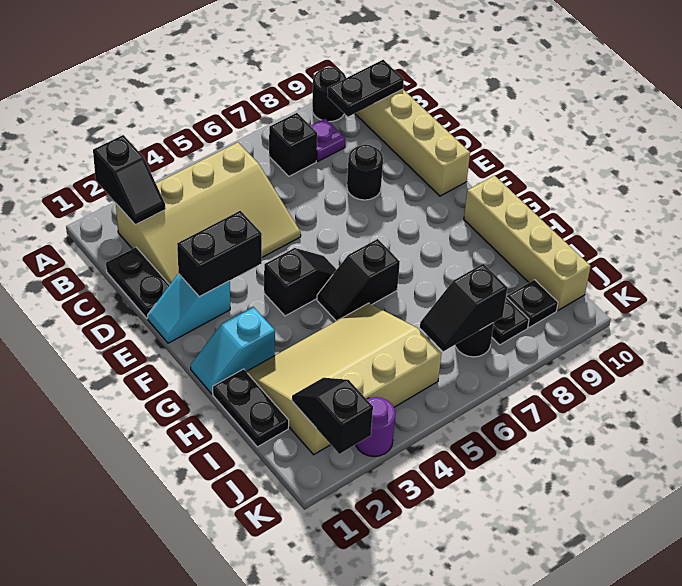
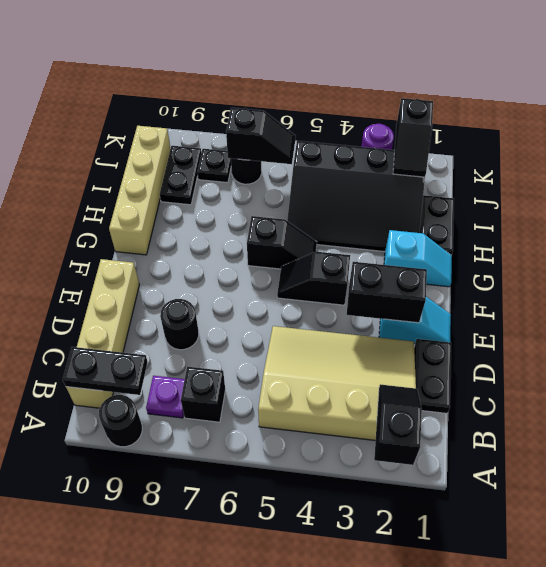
tan slope H2:J5 level 1 top J -> black slope H2:J5 level 1 top J
black plate J9 level 1 -> black plate I9:J9 level 1

